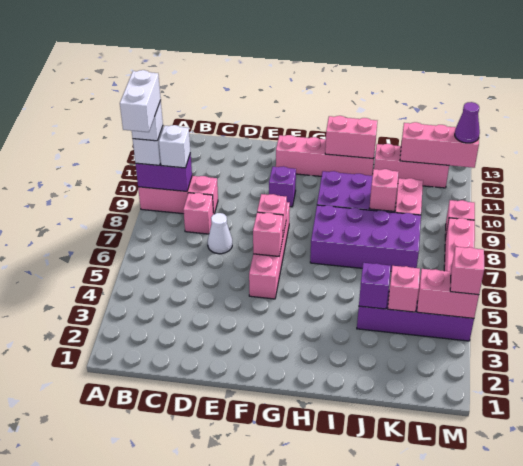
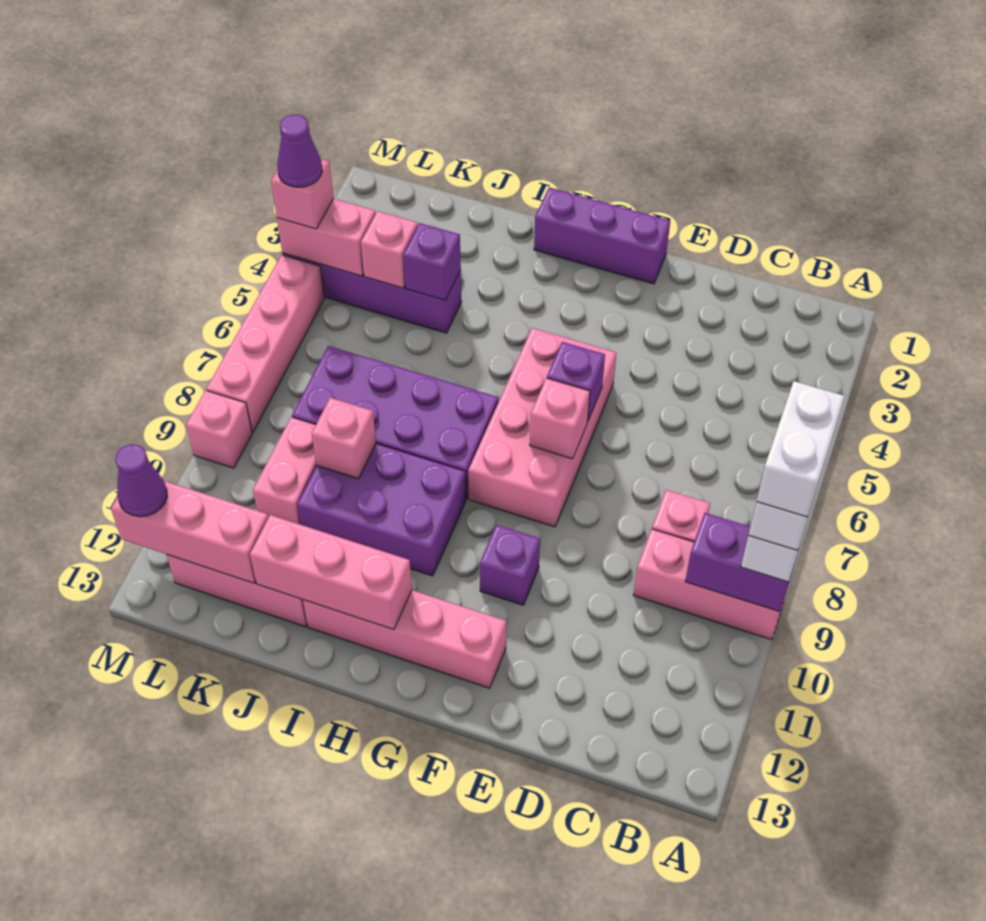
white brick B9 level 3 -> none
white cone D7 level 1 -> none
none -> purple brick F1:H1 level 1
pink brick F5:F8 level 1 -> pink brick F5:G8 level 1
pink brick F6 level 2 -> purple brick F6 level 2
pink brick H12:I12 level 2 -> pink brick H12:J12 level 2
none -> purple cone M4 level 4

